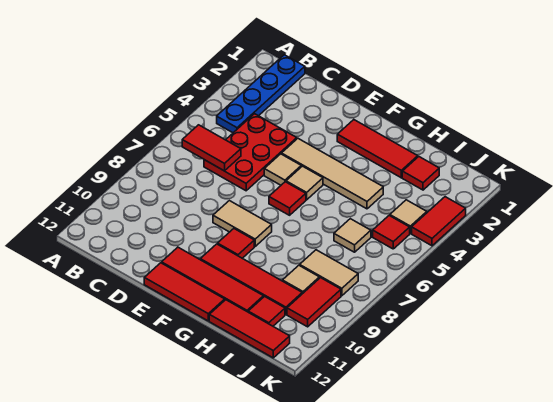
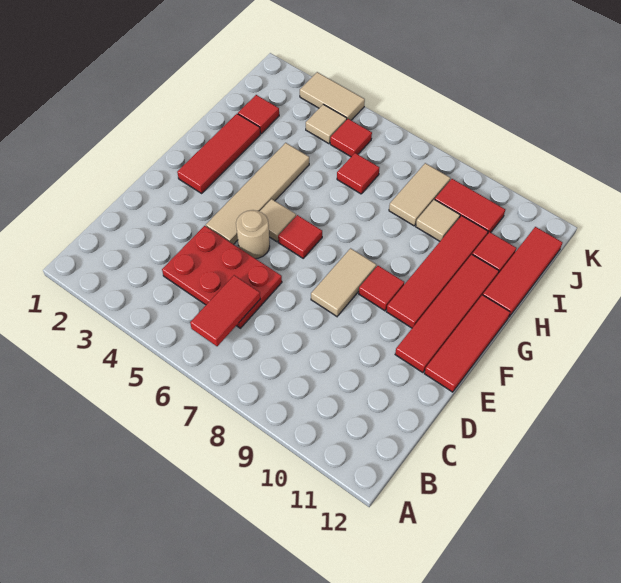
blue plate B1:B4 level 1 -> none
tan tile E5 level 1 -> tan round brick E5 level 1
tan tile I6 level 1 -> red tile I6 level 1
red tile K3:K4 level 1 -> tan tile K3:K4 level 1

